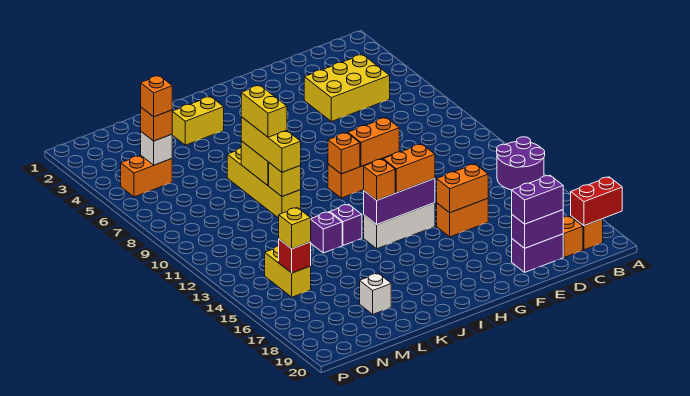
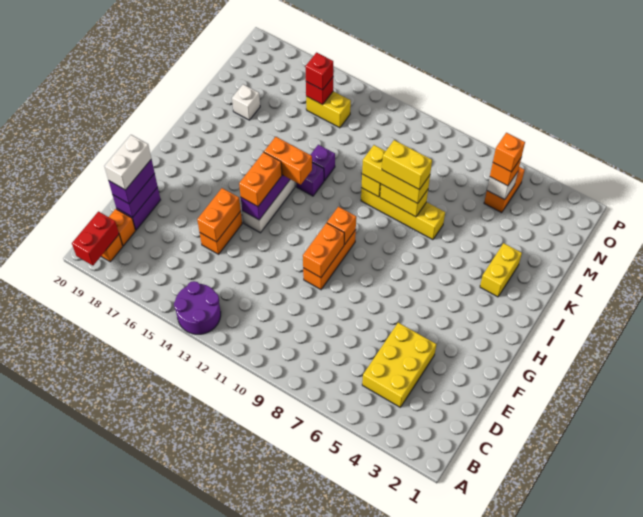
none -> white brick D19:E19 level 4
orange brick I14 level 3 -> orange brick I13:I14 level 3
yellow brick N15 level 3 -> red brick N15 level 3

